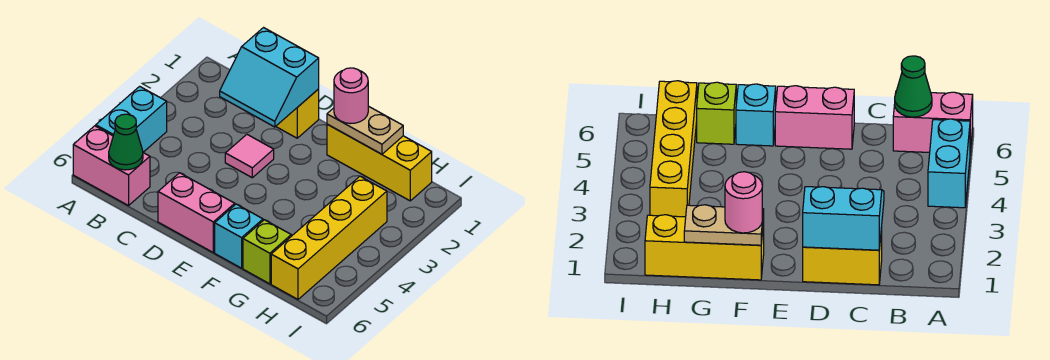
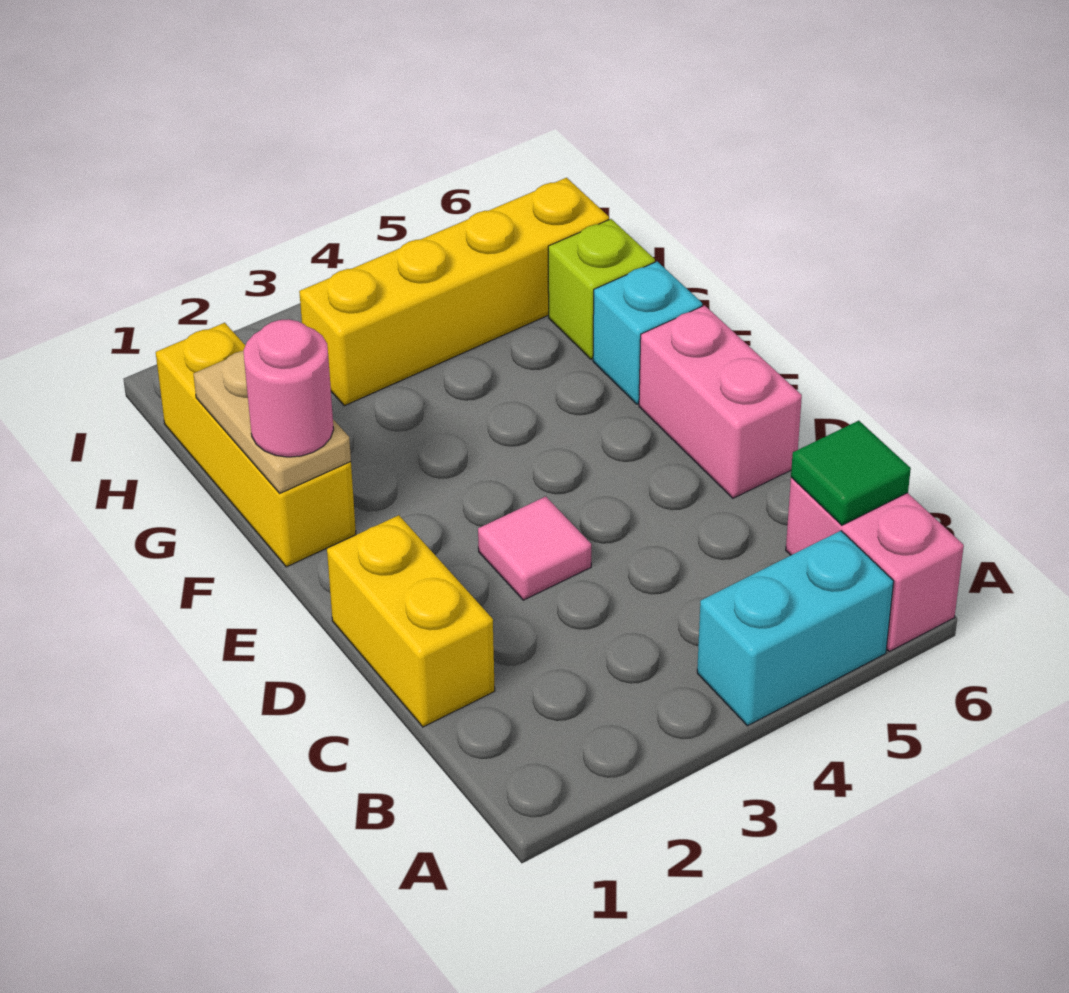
green cone B6 level 2 -> green tile B6 level 2
cyan slope C1:D2 level 2 top 1 -> none

